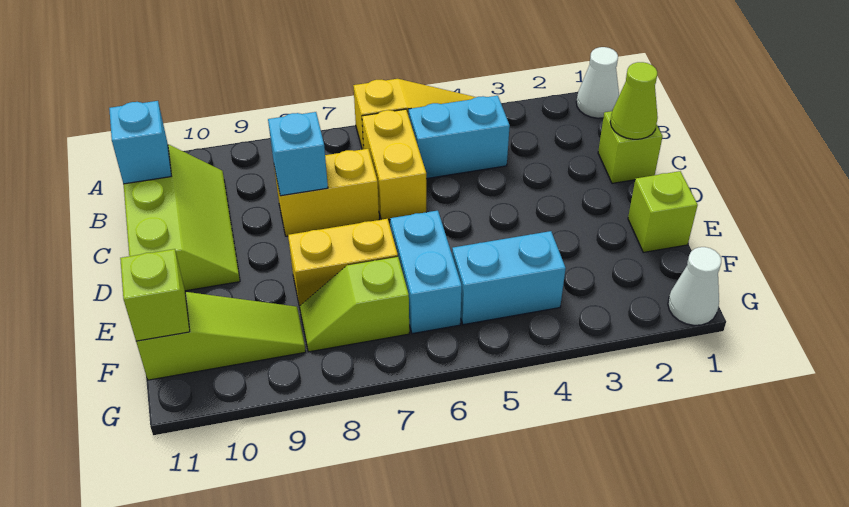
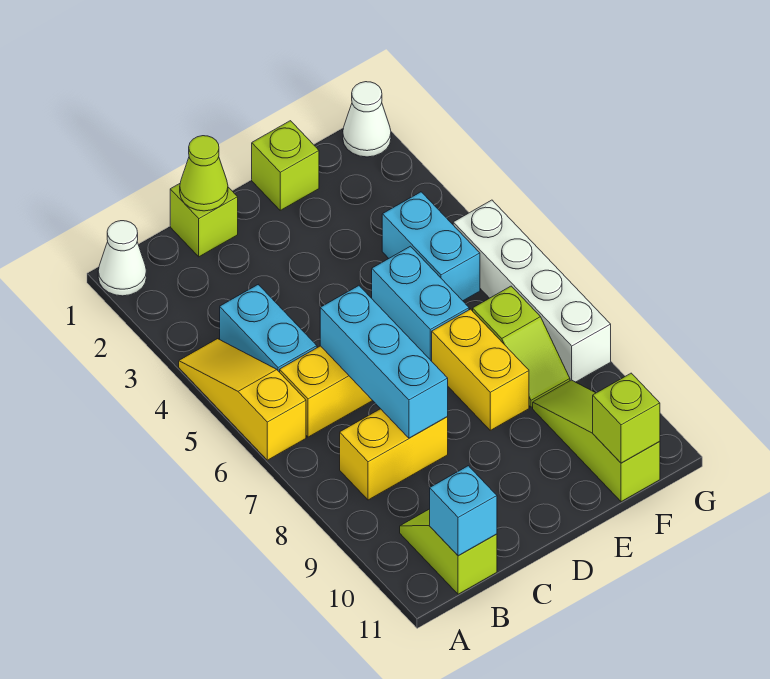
lime slope B10:D11 level 1 top 11 -> lime slope B10:B11 level 1 top 11
yellow brick C7:C8 level 1 -> yellow brick B8:C8 level 1
cyan brick C8 level 2 -> cyan brick C6:C8 level 2
cyan brick E6:F6 level 1 -> cyan brick E5:E6 level 1
none -> white brick G5:G8 level 1

